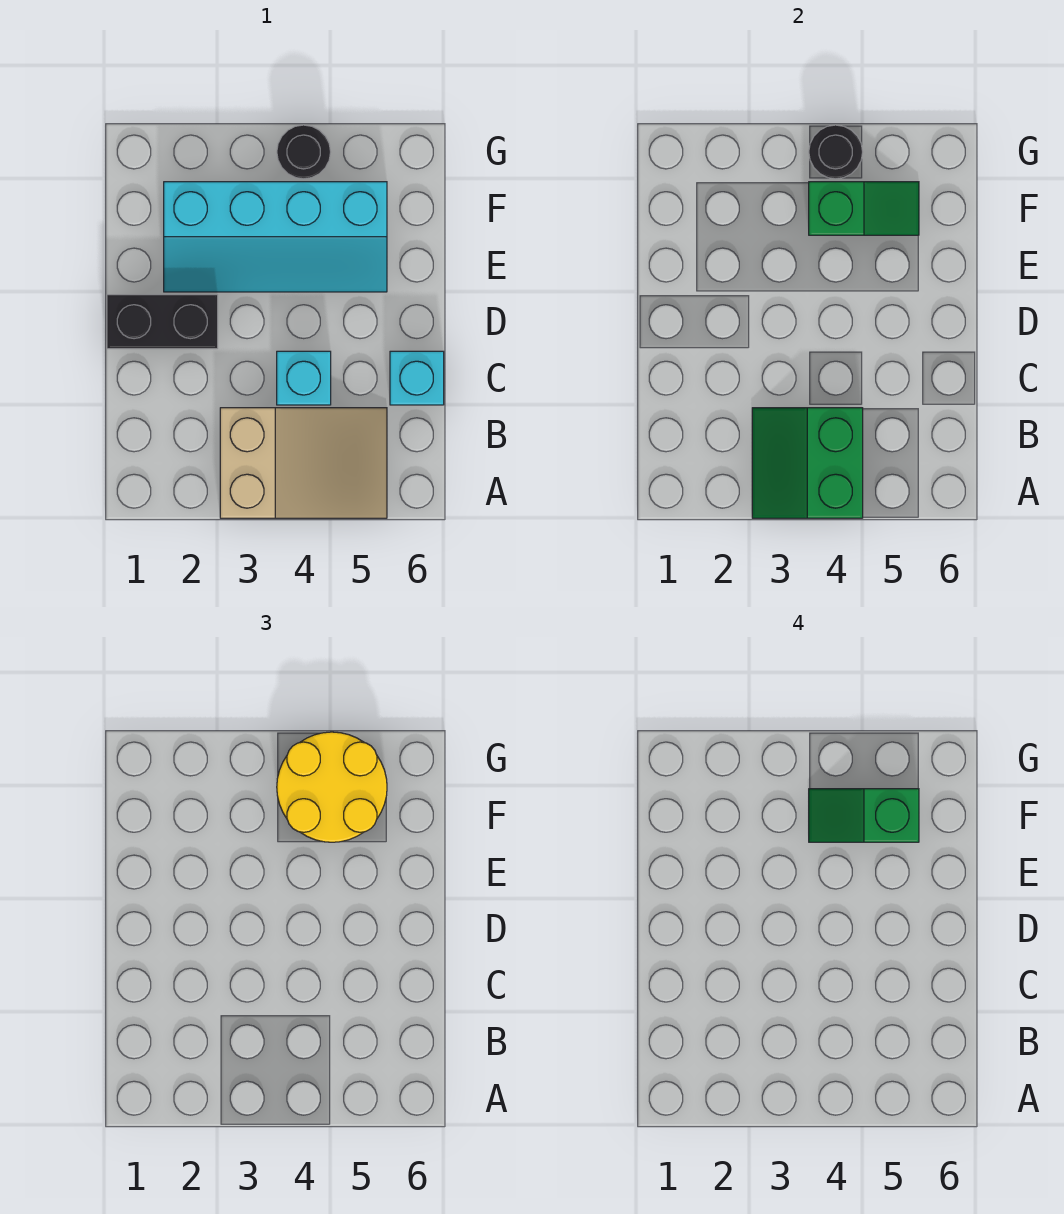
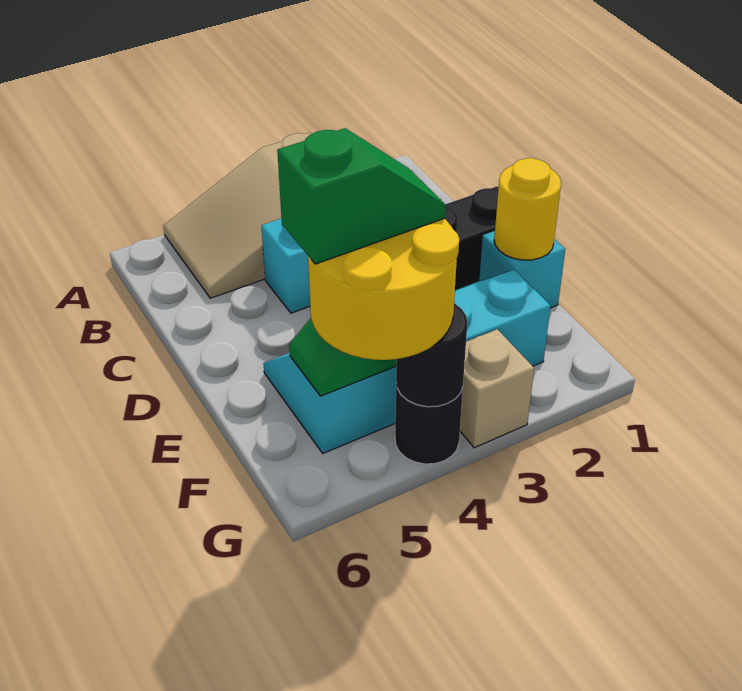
green slope A3:B4 level 2 top 4 -> none
cyan brick C6 level 1 -> cyan brick E1 level 1
none -> yellow round brick E1 level 2
none -> tan brick G3 level 1

